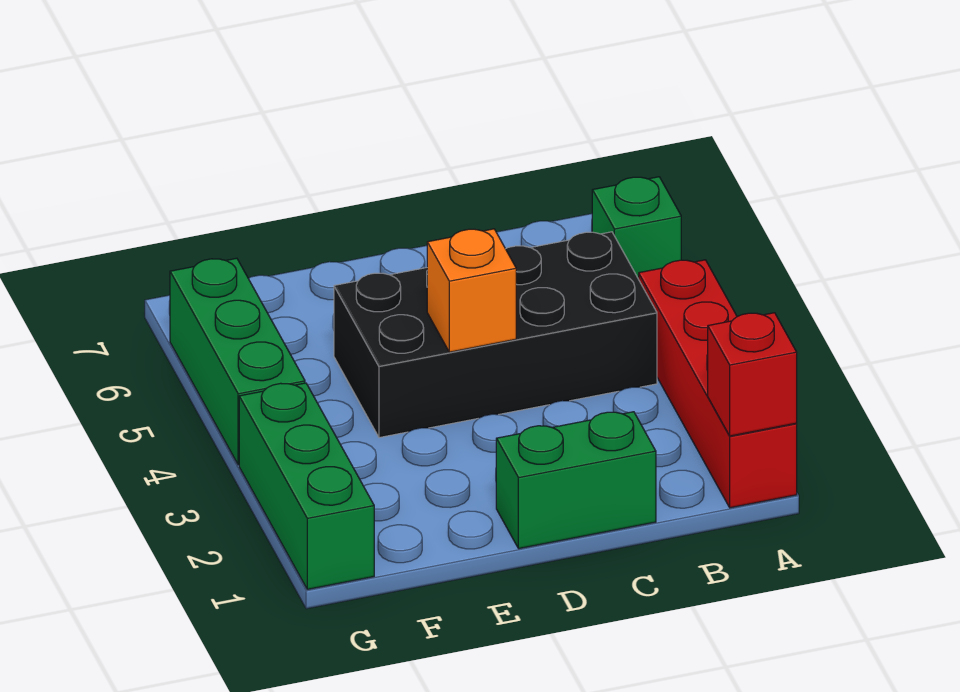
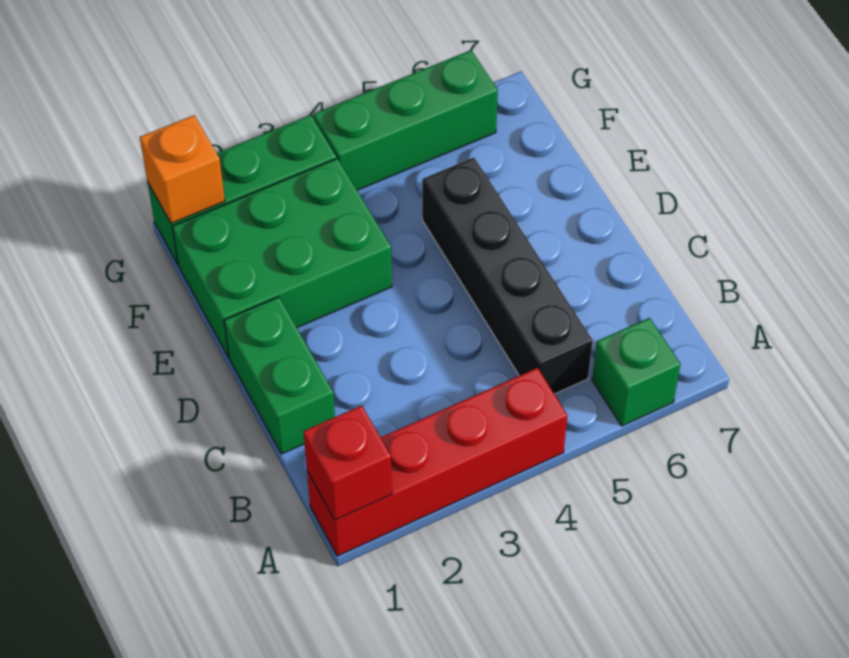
black brick B4:E5 level 1 -> black brick B5:E5 level 1
orange brick D4 level 2 -> orange brick G1 level 2
none -> green brick E1:F3 level 1

